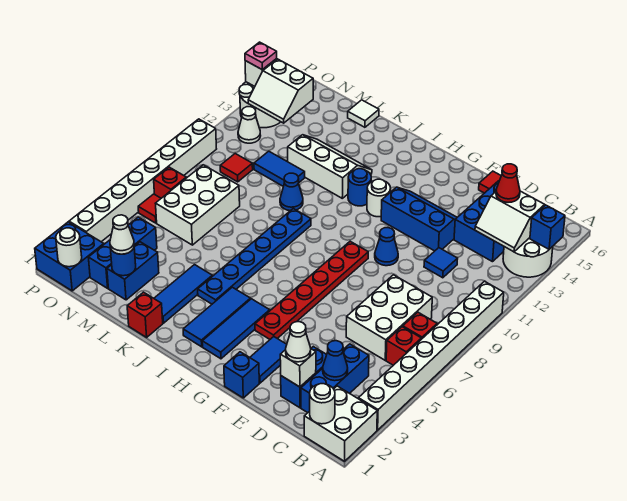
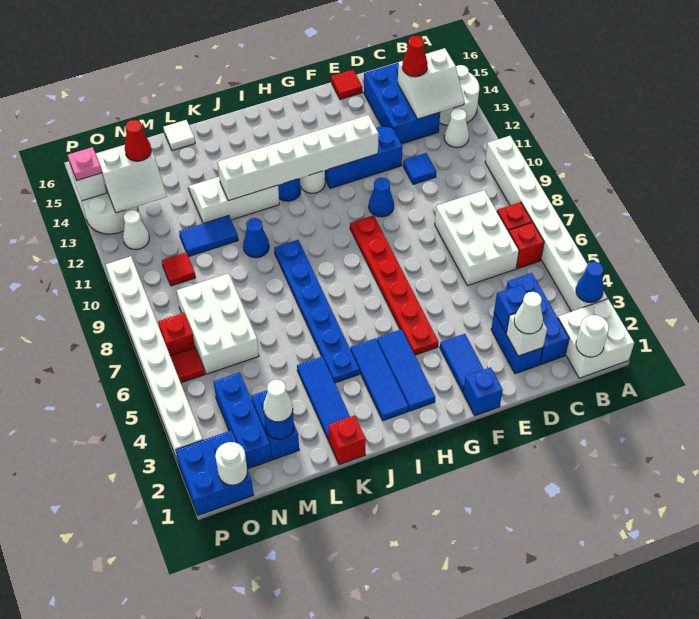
blue brick A14 level 2 -> blue brick D3 level 2
none -> white cone B12 level 1
blue cone C3 level 2 -> blue cone A3 level 2
none -> white brick F12:K12 level 2
none -> red cone N14 level 3

